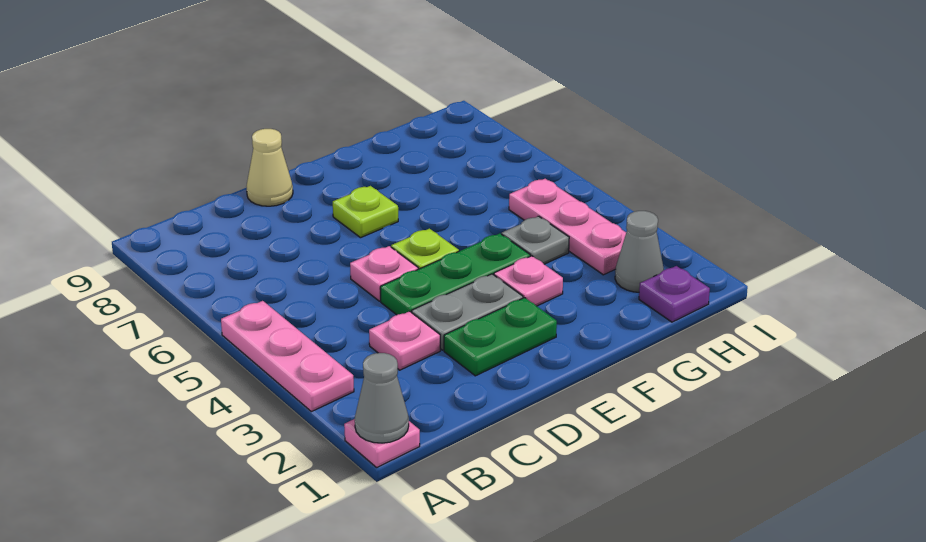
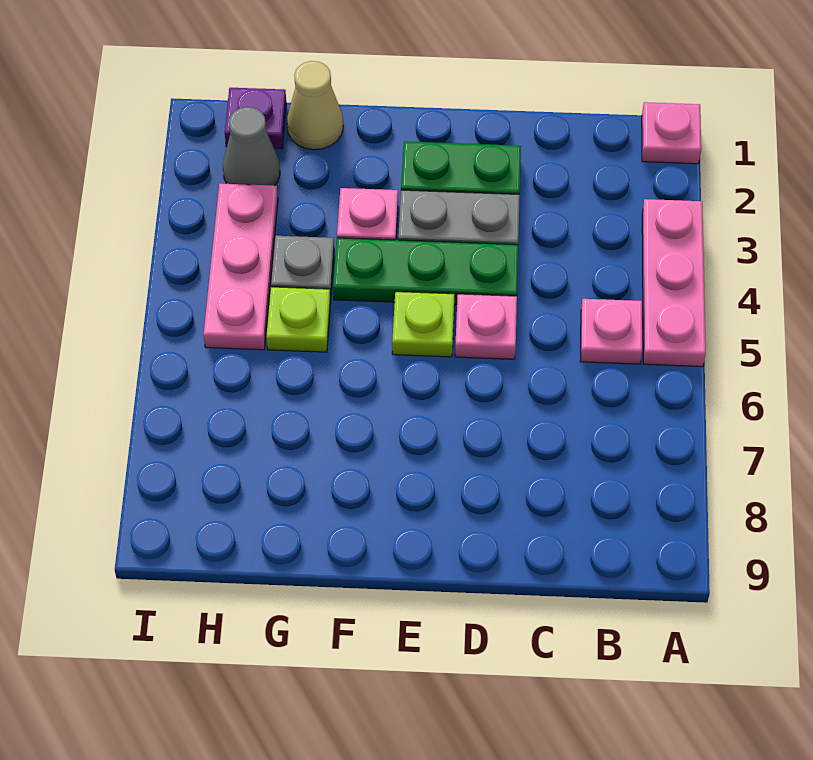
grey cone A1 level 2 -> none
pink plate C3 level 1 -> pink plate B5 level 1
tan cone D9 level 1 -> tan cone G1 level 1
lime plate E7 level 1 -> lime plate G5 level 1

